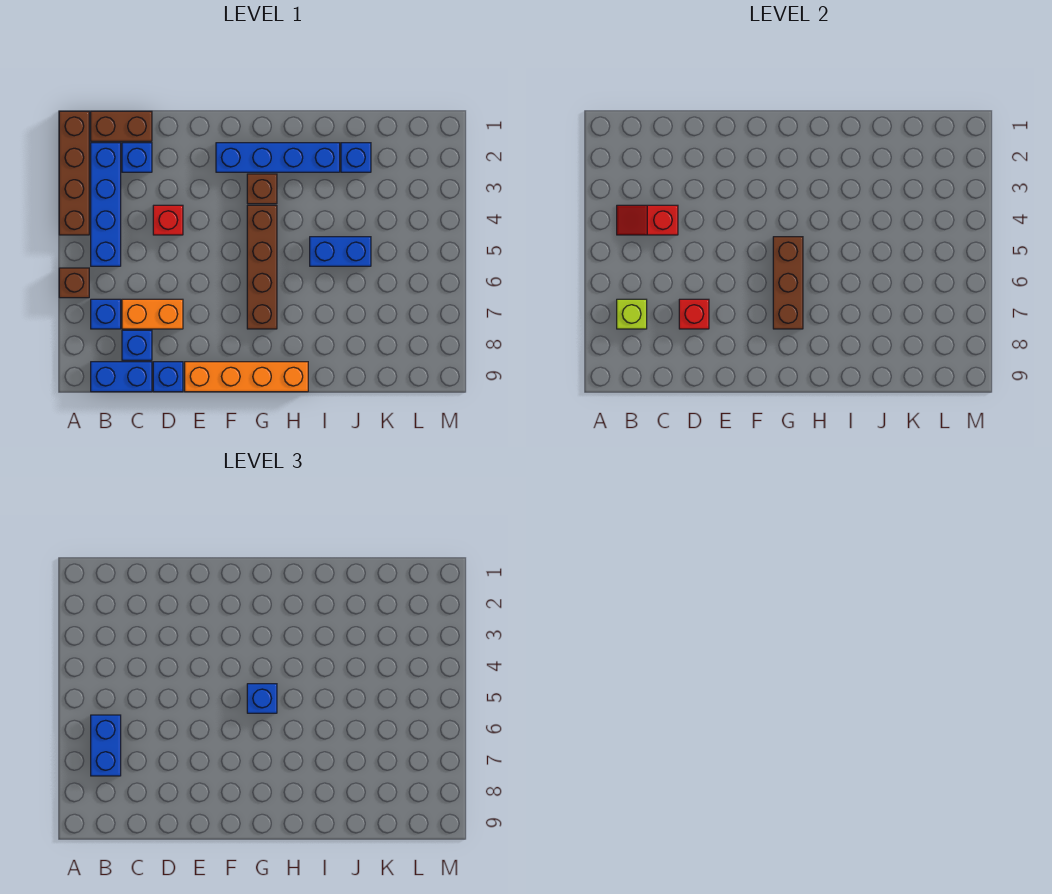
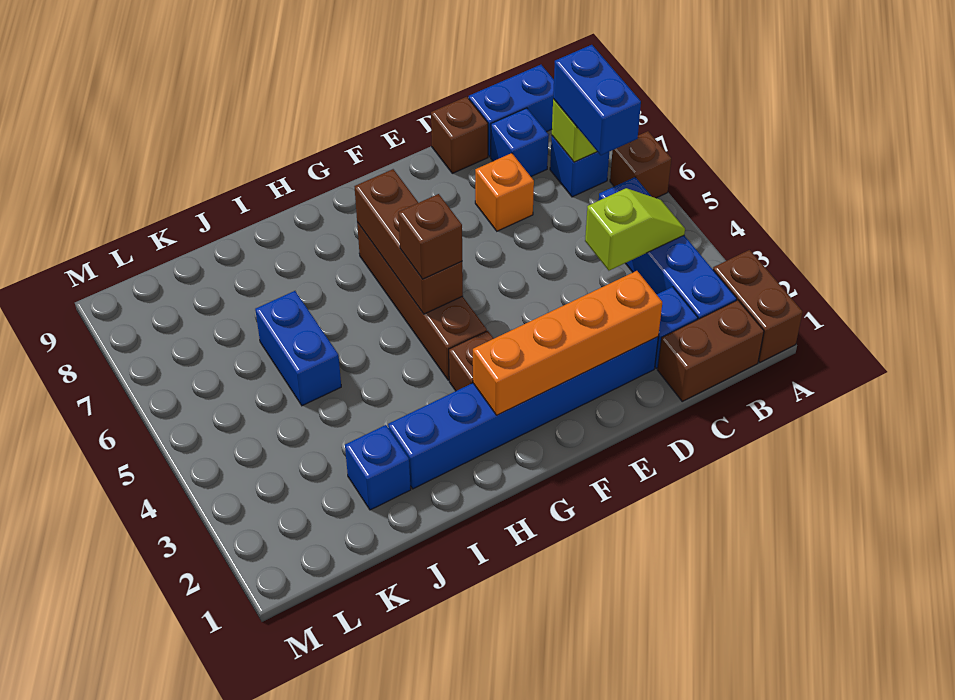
brown brick A1:A4 level 1 -> brown brick A1:A2 level 1
red slope B4:C4 level 2 top C -> lime slope B4:C4 level 2 top C
orange brick C7:D7 level 1 -> orange brick D7 level 1
red brick D4 level 1 -> none
red brick D7 level 2 -> none
blue brick D9 level 1 -> brown brick D9 level 1
orange brick E9:H9 level 1 -> orange brick D2:G2 level 2
blue brick F2:I2 level 1 -> blue brick D2:I2 level 1
blue brick G5 level 3 -> brown brick G5 level 3
blue brick I5:J5 level 1 -> blue brick J5:J6 level 1

